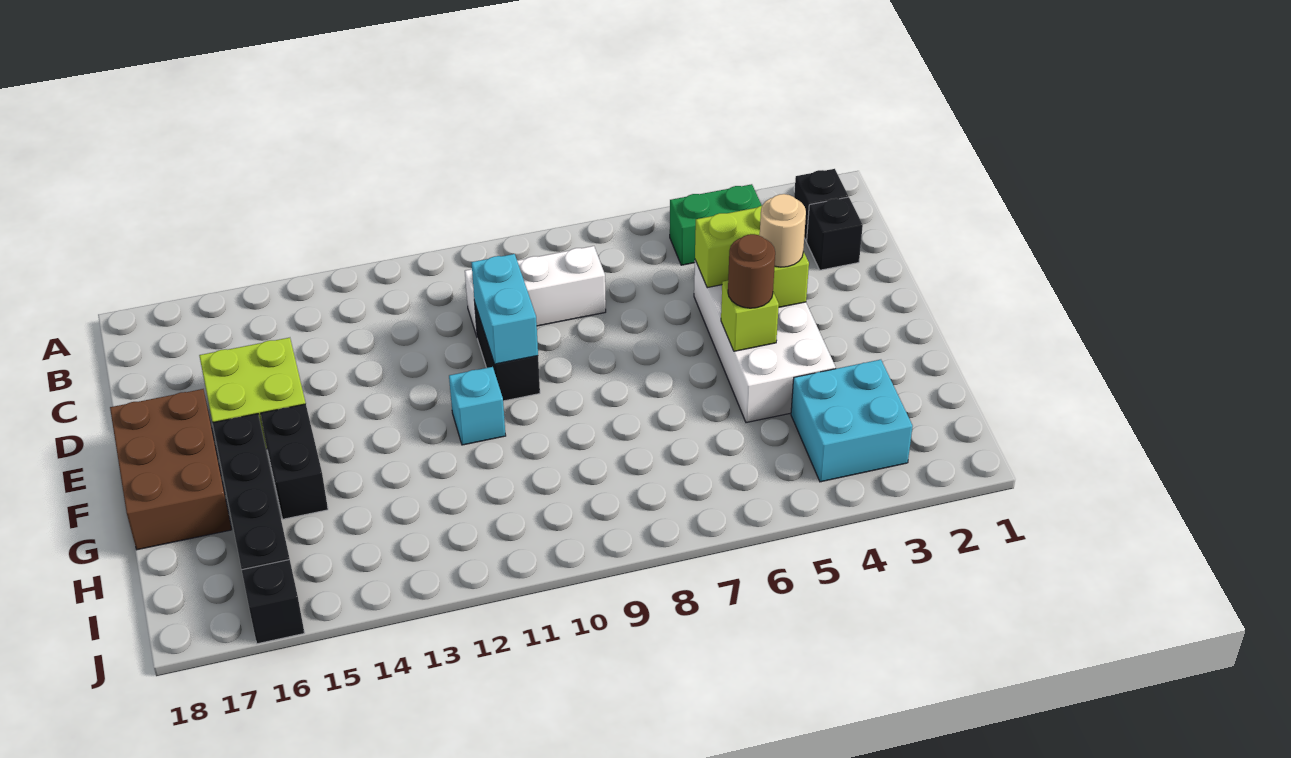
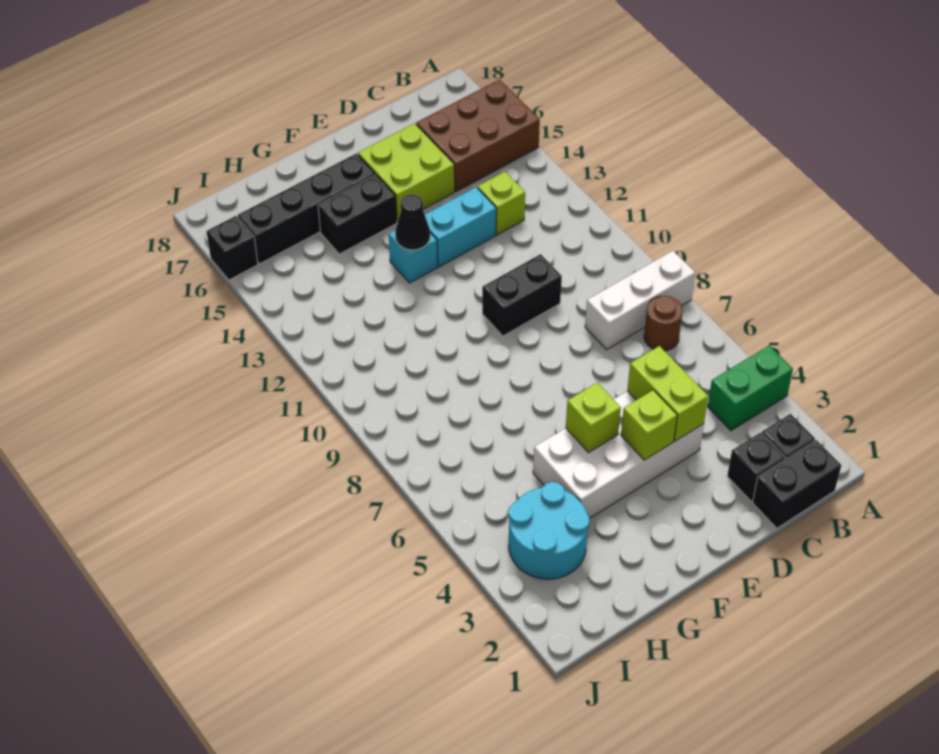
none -> black brick B1:C1 level 1
green brick B4:B5 level 1 -> green brick A4:B4 level 1
white brick C8:C10 level 1 -> white brick A8:C8 level 1
none -> lime brick C13 level 1
cyan brick D10:E10 level 2 -> cyan brick D13:E13 level 1
tan round brick E4 level 3 -> none
brown brick E17:G18 level 1 -> brown brick A15:C16 level 1
brown round brick F5 level 3 -> brown round brick B7 level 1
cyan brick F11 level 1 -> cyan brick F13 level 1
none -> black cone F13 level 2
cyan brick H3:I4 level 1 -> cyan round brick H3:I4 level 1

